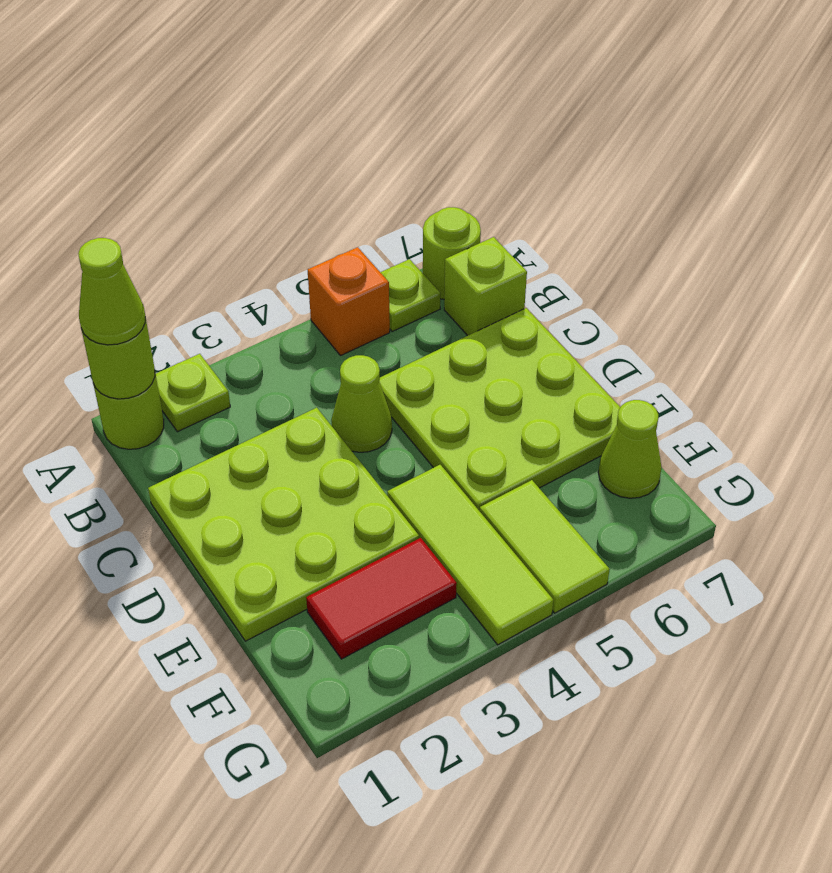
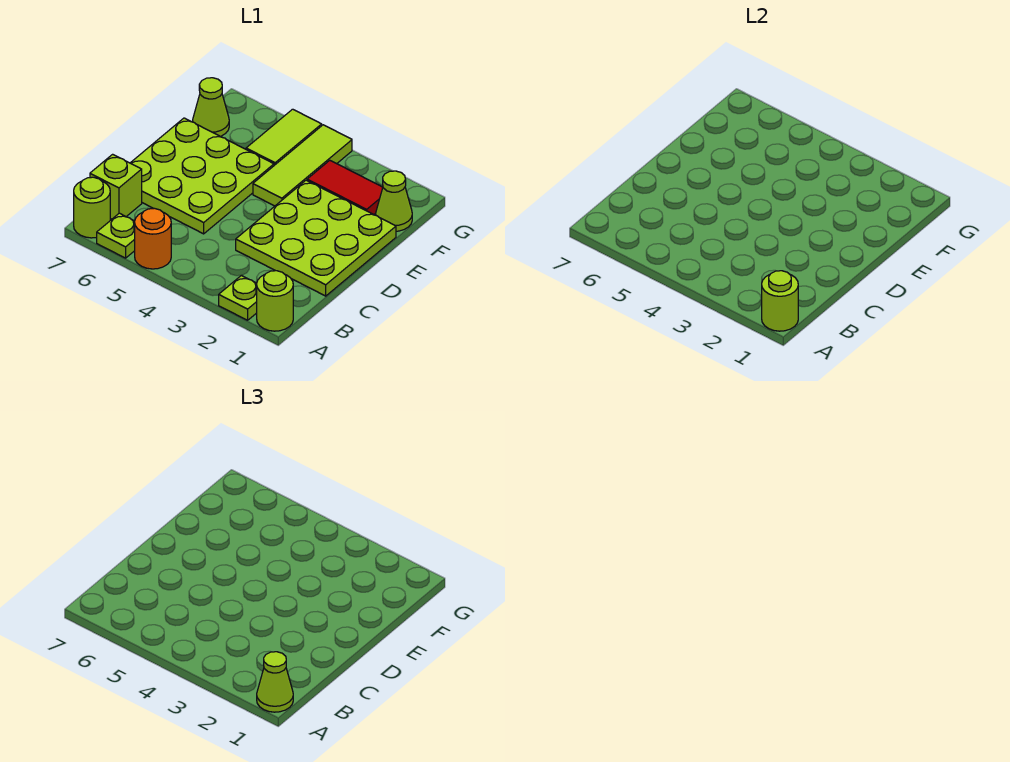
orange brick A5 level 1 -> orange round brick A5 level 1
lime cone C4 level 1 -> lime cone F1 level 1

